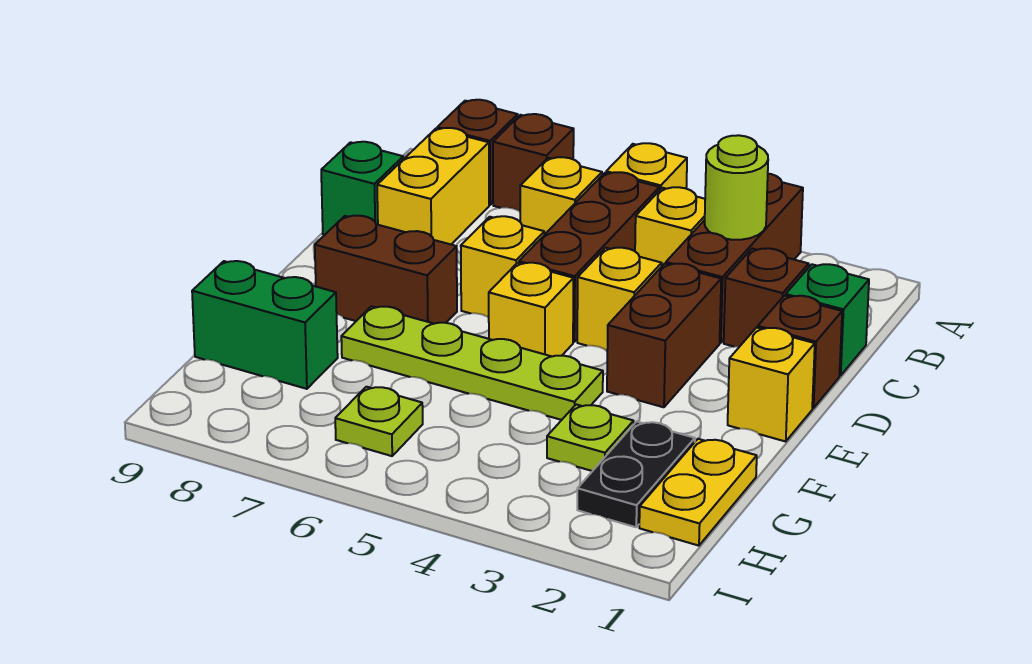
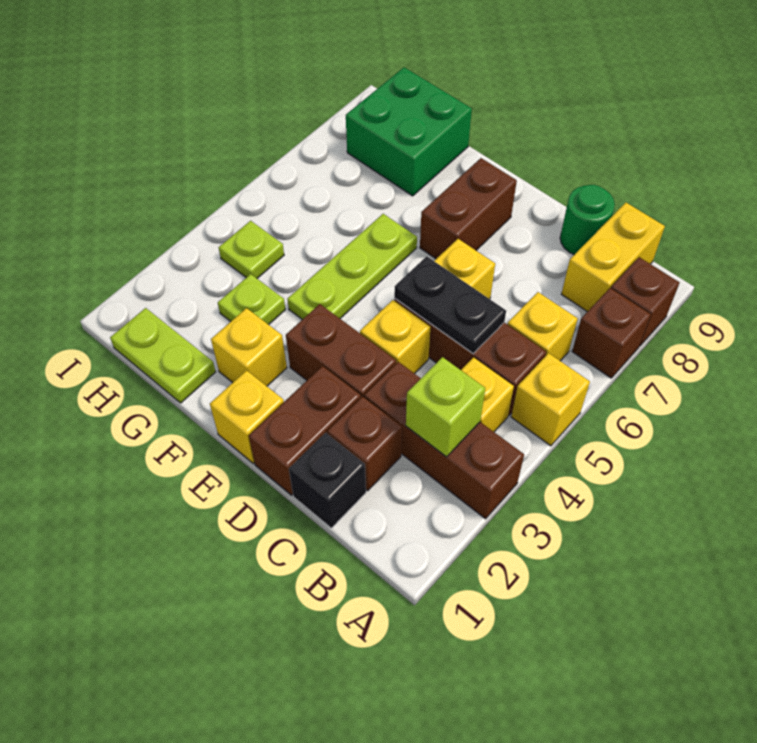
lime round brick B3 level 2 -> lime brick B3 level 2
yellow brick B8:C8 level 1 -> yellow brick B8:B9 level 1
green brick C1 level 1 -> black brick C1 level 1
green brick C9 level 1 -> green round brick C9 level 1
brown brick D1 level 1 -> brown brick D1:D2 level 1
yellow brick E5 level 1 -> yellow brick F2 level 1
lime plate F4:F7 level 1 -> lime plate F4:F6 level 1
yellow plate G1:H1 level 1 -> lime plate G1:H1 level 1
black plate G2:H2 level 1 -> black plate C5:D5 level 2
green brick G8:G9 level 1 -> green brick G8:H9 level 1
lime plate H6 level 1 -> lime plate H4 level 1

